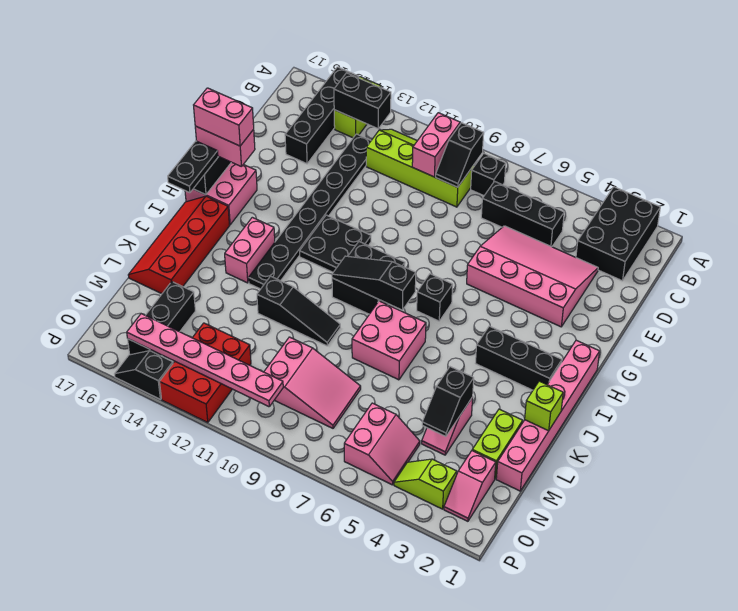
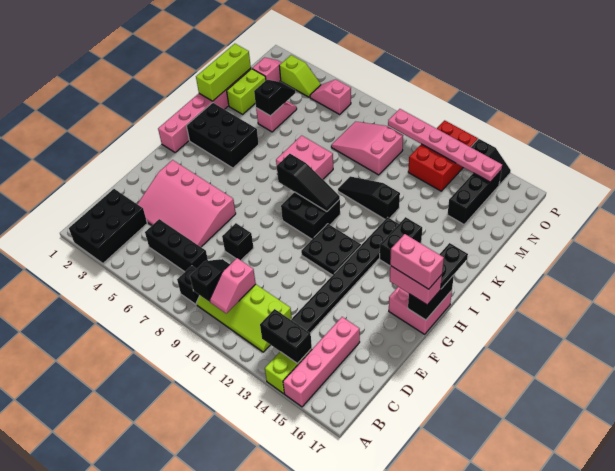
black brick A15:D15 level 1 -> pink brick A15:D15 level 1
pink brick B10:C10 level 2 -> pink slope B10:C10 level 2 top C
black brick H7 level 1 -> black brick E8 level 1
black brick I2:I4 level 1 -> black brick I2:J4 level 1
pink brick I14:J14 level 1 -> black brick I14:J14 level 1
red slope I16:L17 level 1 top 16 -> none
lime brick K1 level 2 -> lime brick K1:M1 level 2
pink slope N5:O6 level 1 top 6 -> pink slope O5:O6 level 1 top 6

